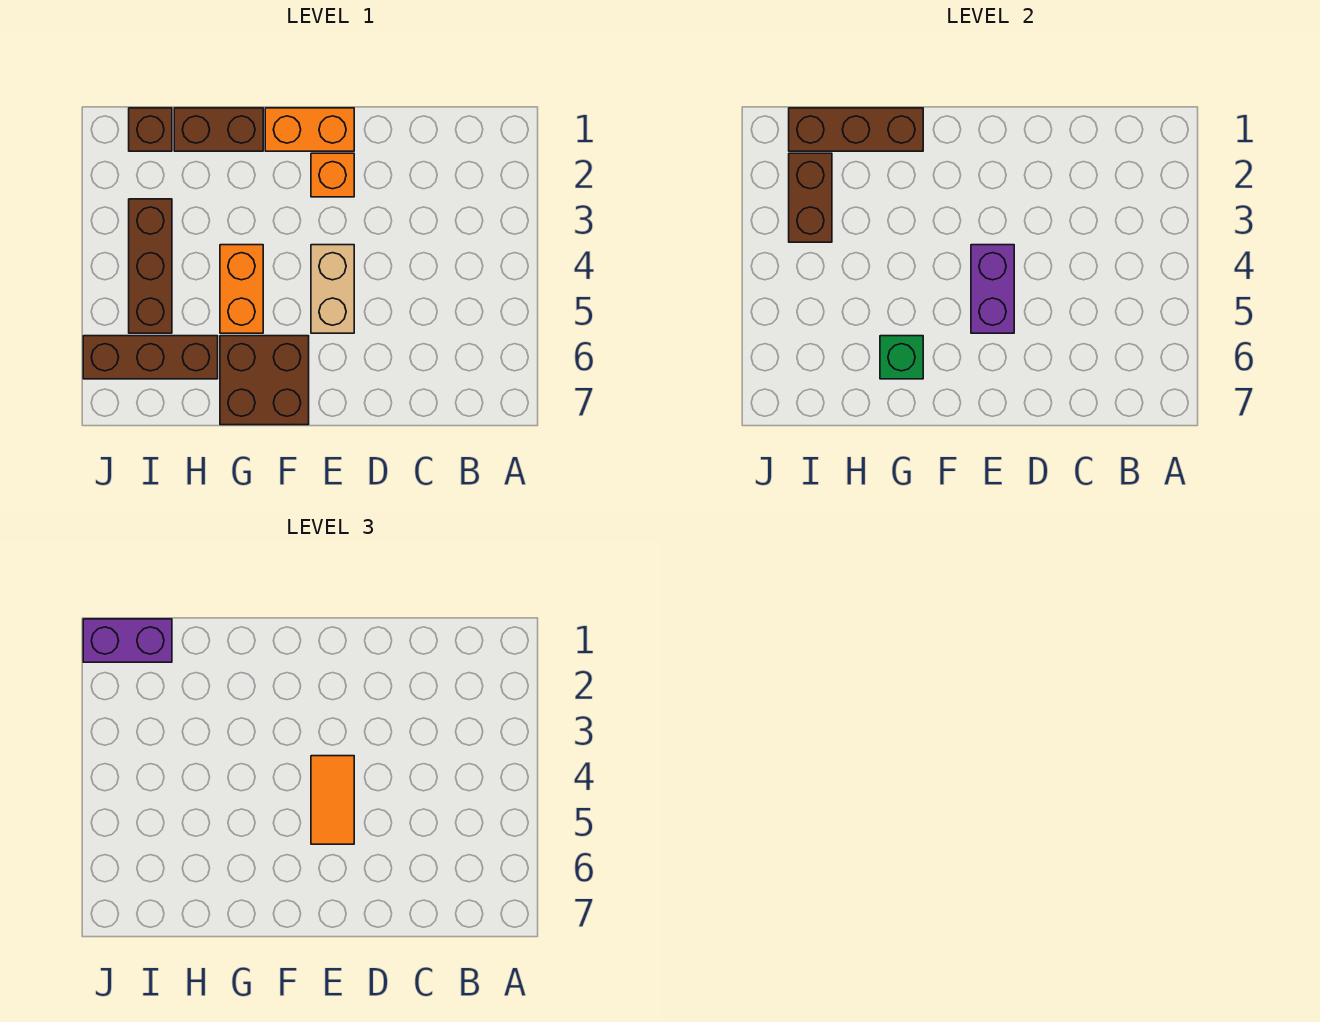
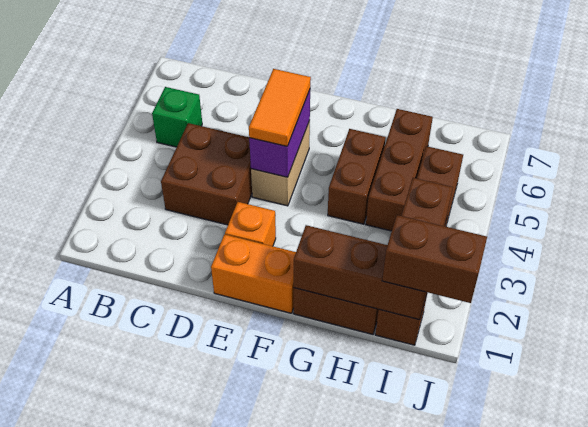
brown brick F6:G7 level 1 -> brown brick C3:D4 level 1
orange brick G4:G5 level 1 -> brown brick G4:G5 level 1
green brick G6 level 2 -> green brick B5 level 1
brown brick H6:J6 level 1 -> brown brick H4:H6 level 1
purple brick I1:J1 level 3 -> brown brick I1:J1 level 3

